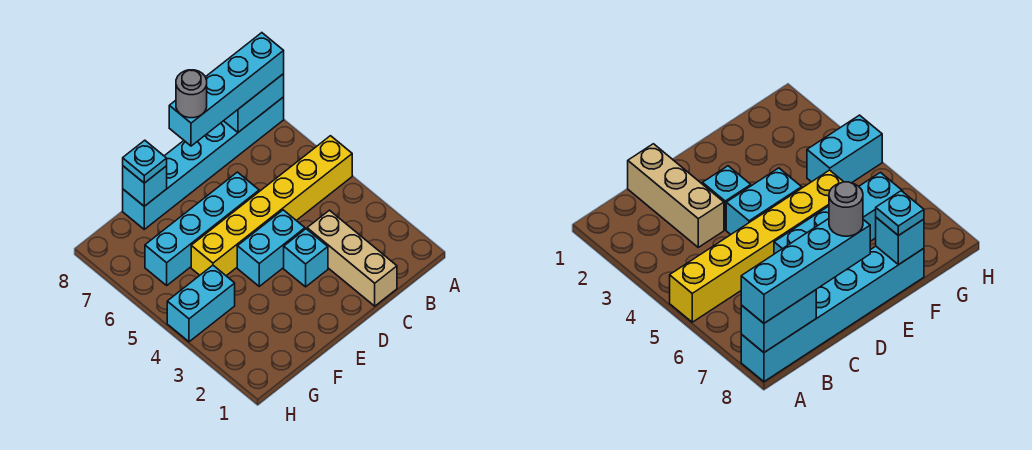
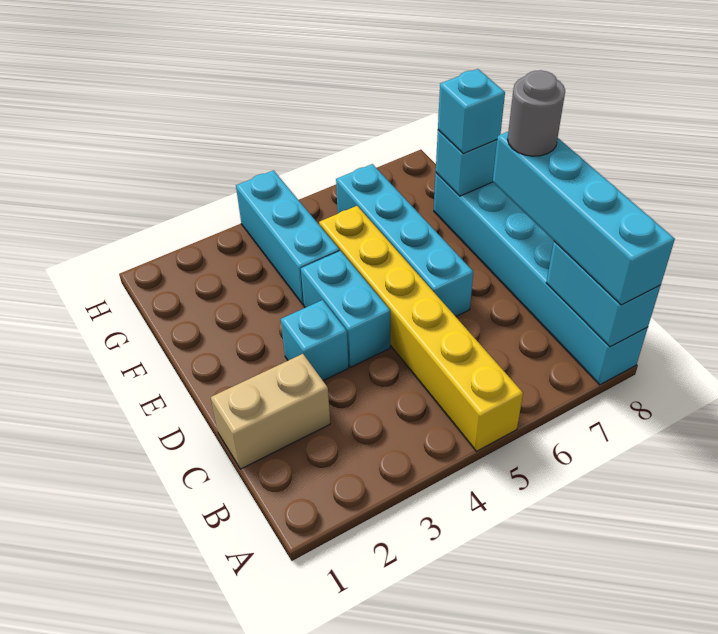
tan brick C1:C3 level 1 -> tan brick C1:C2 level 1
cyan plate F8 level 3 -> cyan brick F8 level 3
cyan brick G4:H4 level 1 -> cyan brick F4:H4 level 1

